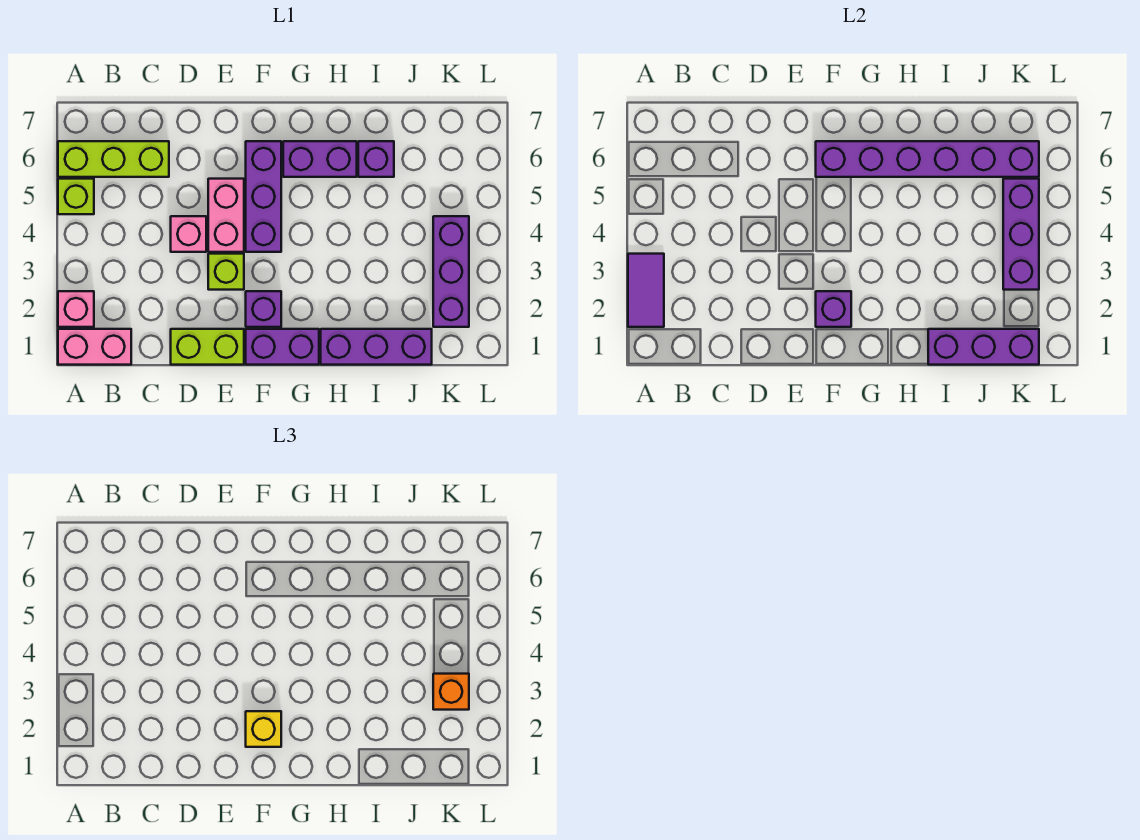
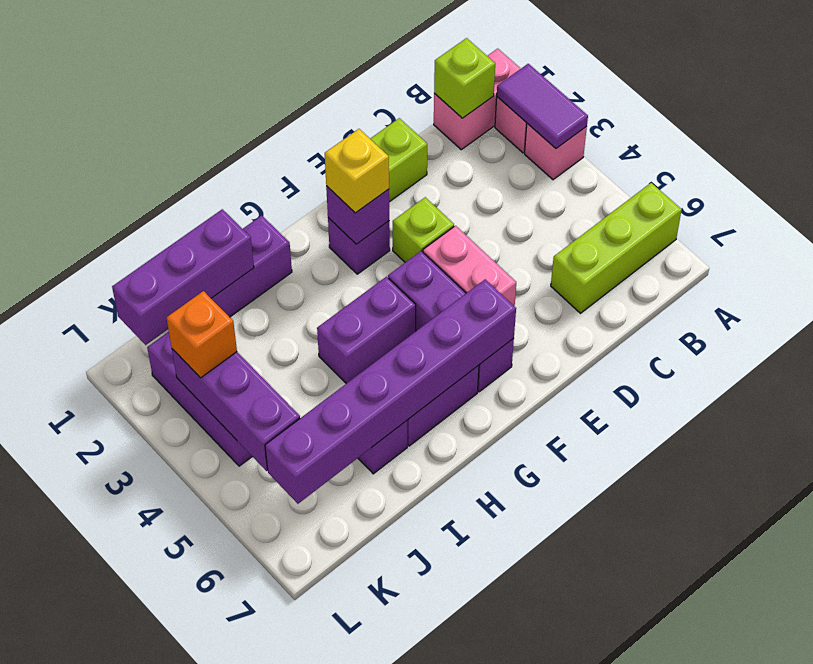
lime brick A5 level 1 -> lime brick B1 level 2
pink brick D4 level 1 -> pink brick A3 level 1
purple brick F1:G1 level 1 -> purple brick G4:H4 level 1

